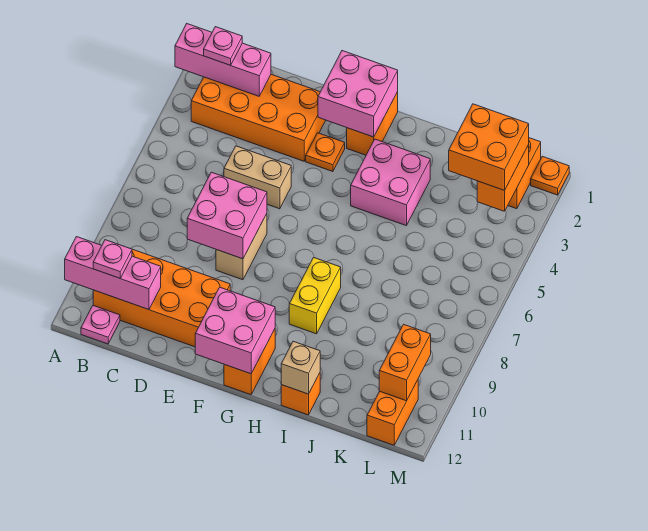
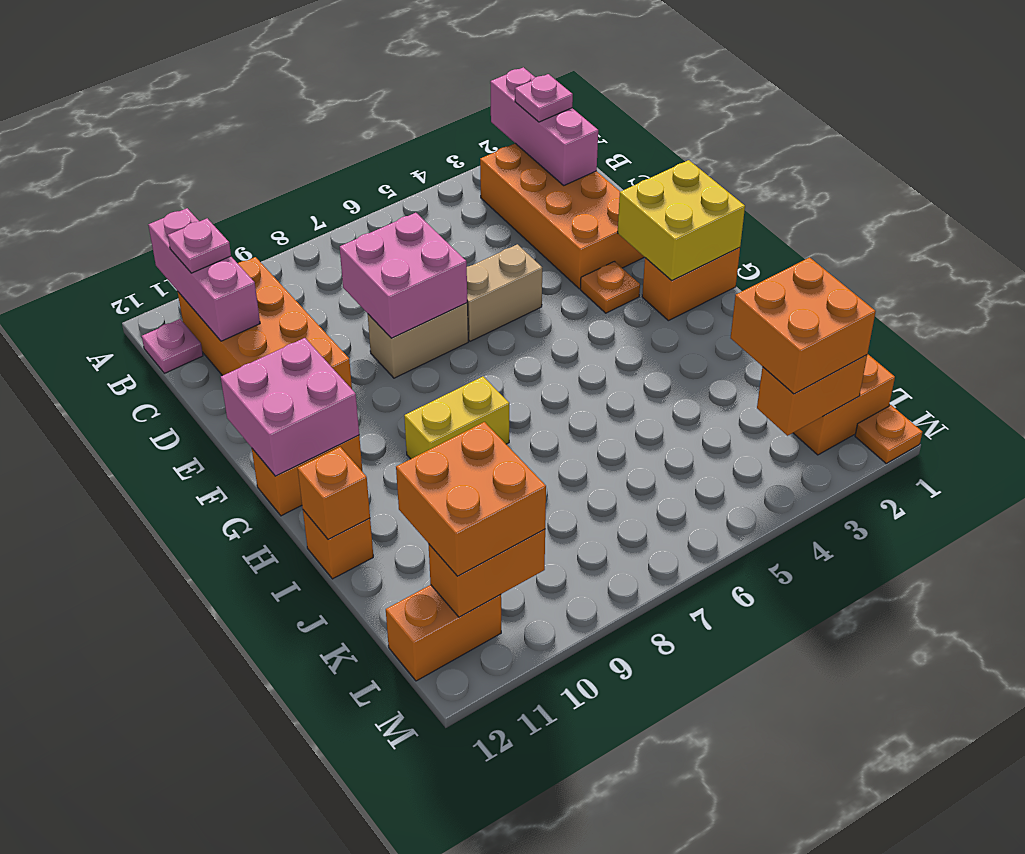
tan brick D5:E5 level 1 -> tan brick E5:E6 level 1
pink brick F1:G2 level 2 -> yellow brick F1:G2 level 2
pink brick H3:I4 level 1 -> none
tan brick I12 level 2 -> orange brick I12 level 2
none -> orange brick K10:L11 level 3

